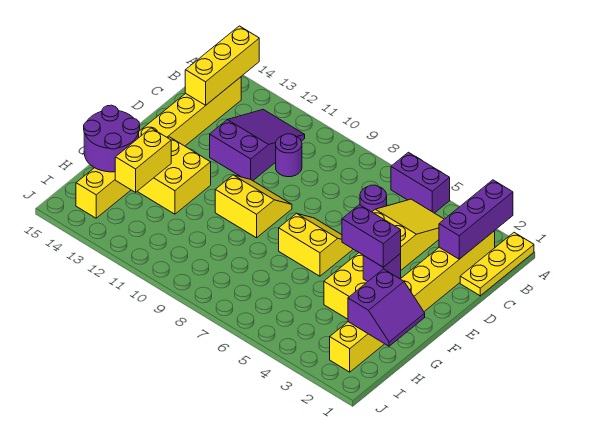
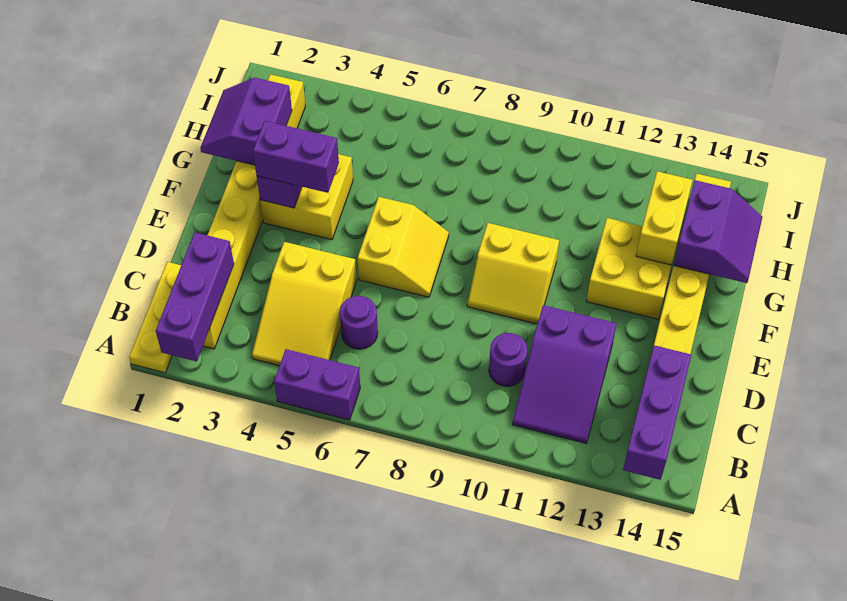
yellow brick A14:C14 level 2 -> purple brick A14:C14 level 2
yellow slope E6:F7 level 1 top F -> yellow slope E6:F7 level 1 top 6
purple round brick G14:H15 level 2 -> purple slope G14:H15 level 2 top 14

